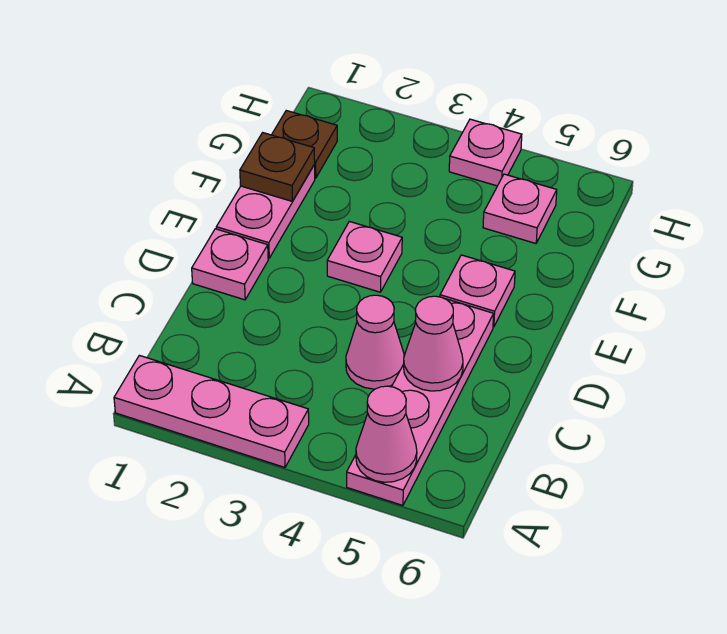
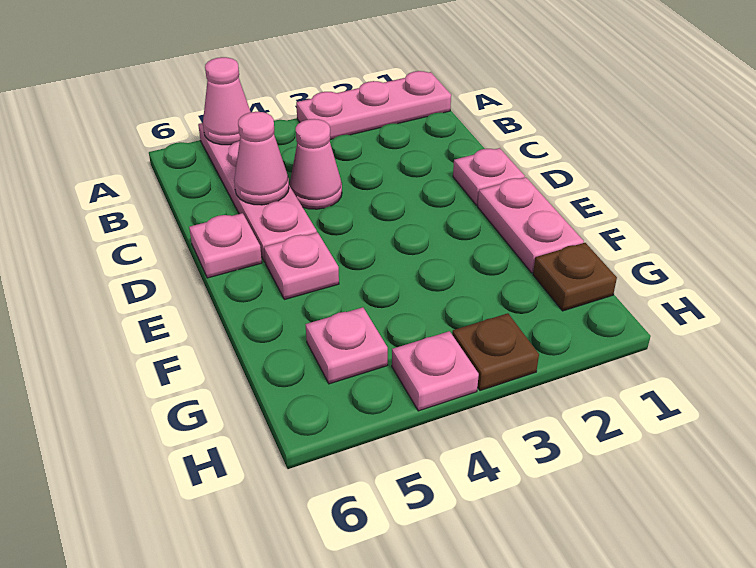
pink plate E3 level 1 -> pink plate D6 level 1
brown plate F1 level 2 -> brown plate H3 level 1

